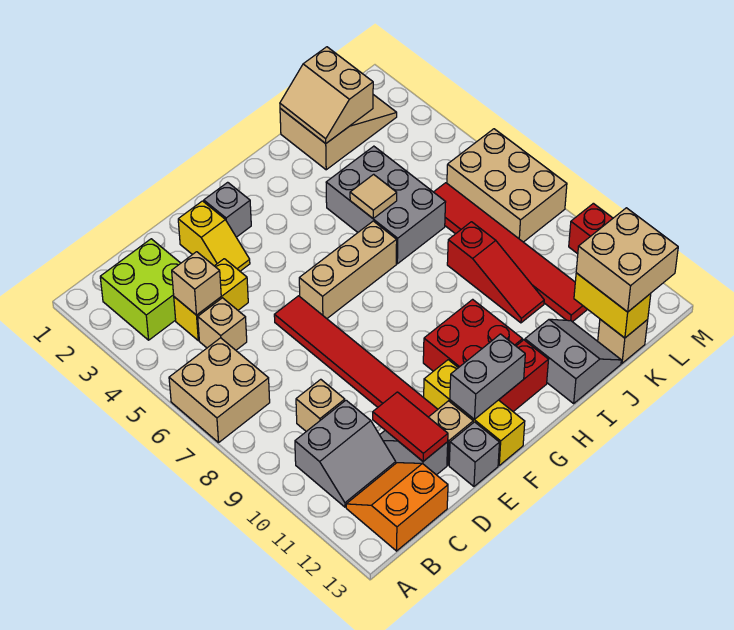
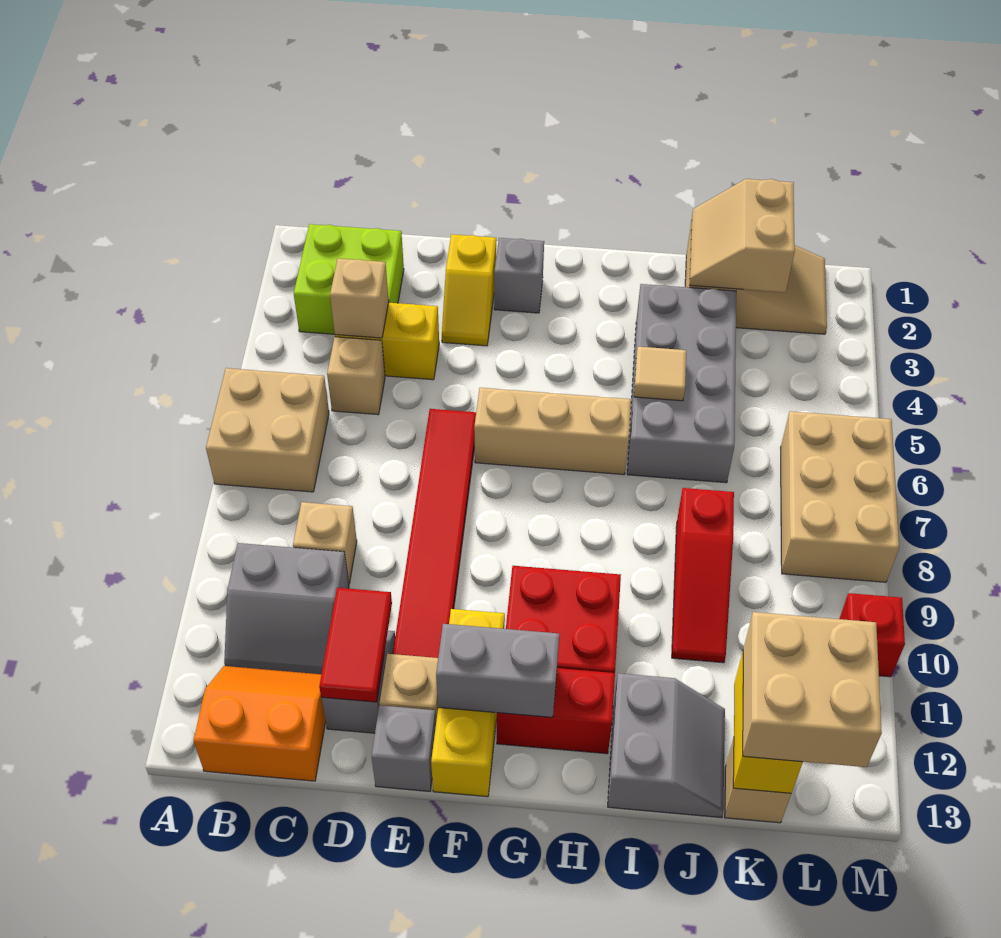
grey brick I4:J6 level 1 -> grey brick I3:J6 level 1
red tile K6:K11 level 1 -> none

